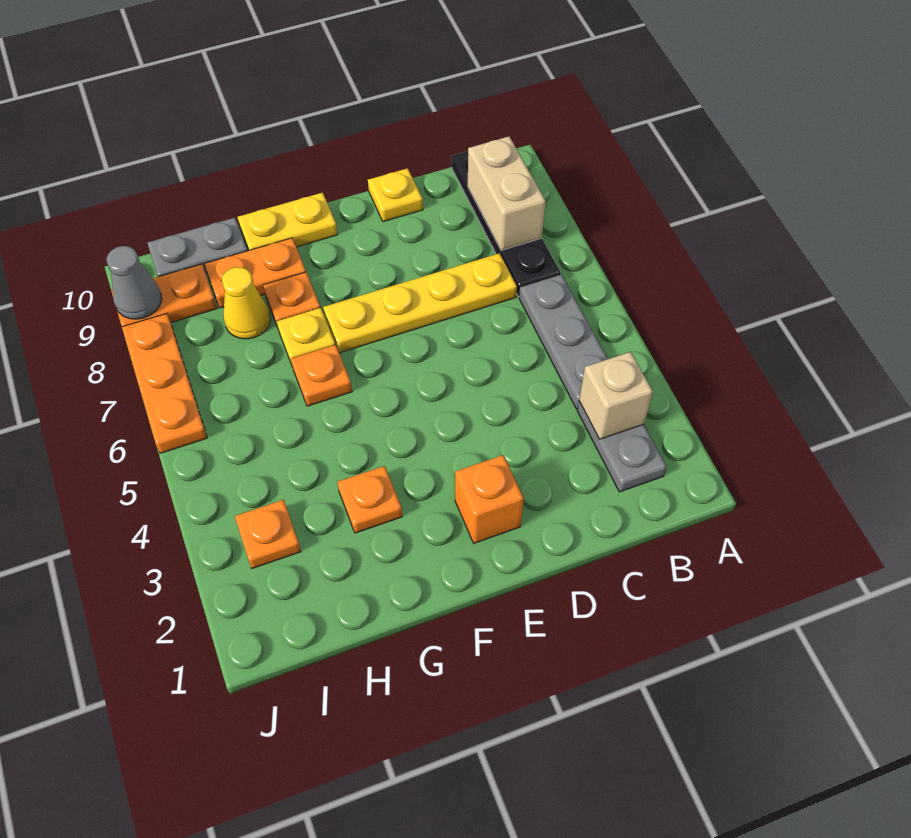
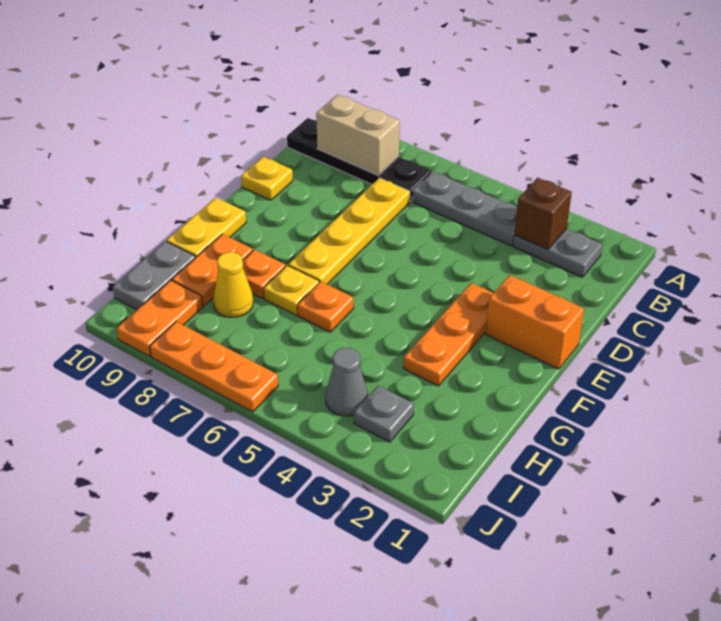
tan brick B3 level 2 -> brown brick B3 level 2
orange brick E2 level 1 -> orange brick E1:E2 level 1
orange plate G3 level 1 -> orange plate E3:G3 level 1
orange plate I3 level 1 -> grey plate I3 level 1
grey cone J9 level 2 -> grey cone I4 level 1

